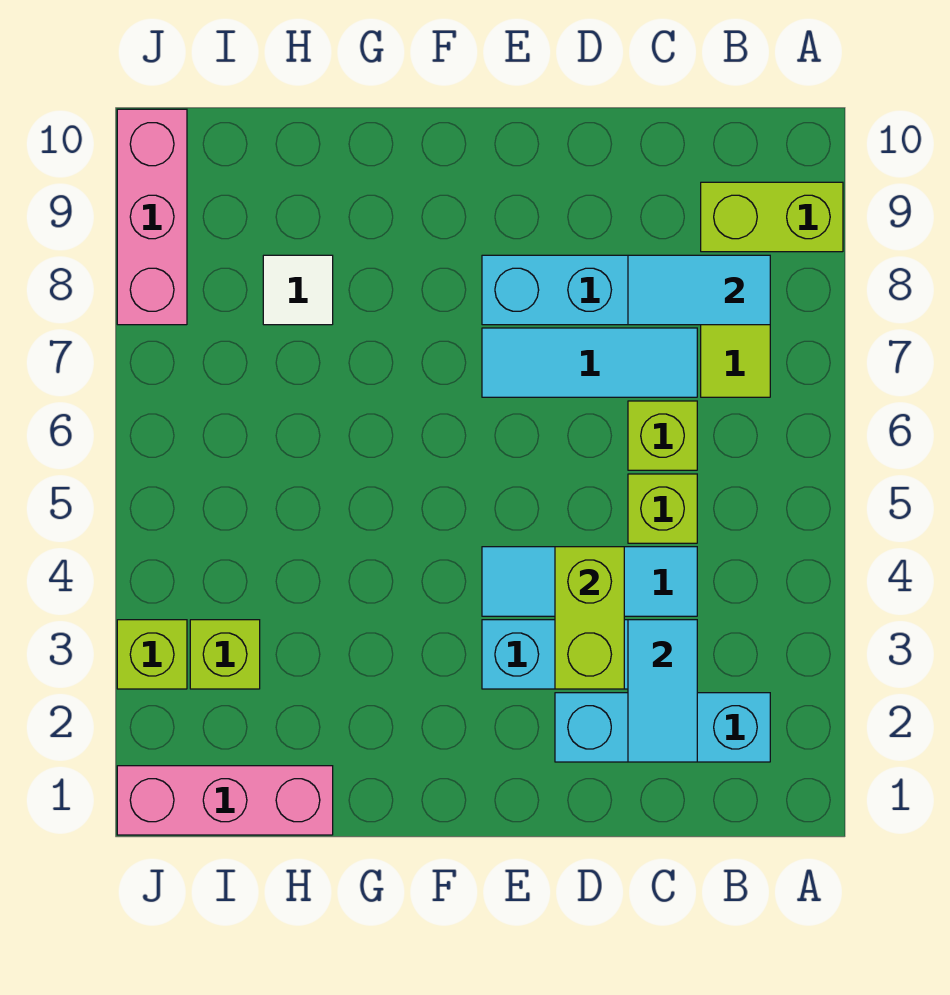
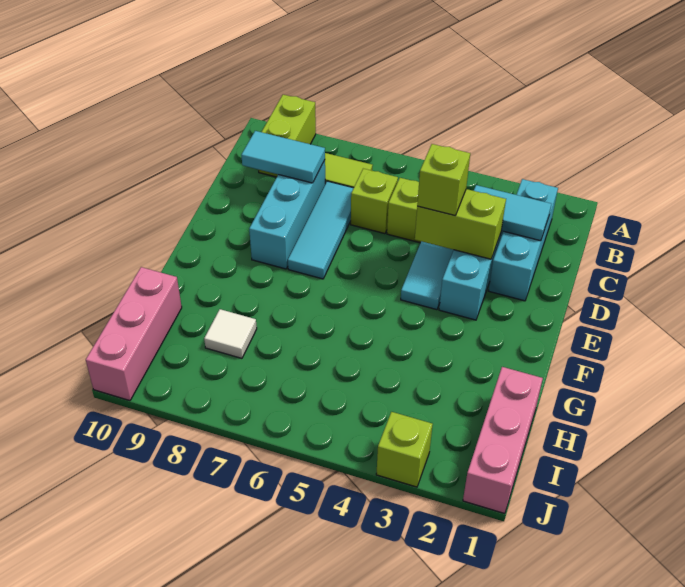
cyan tile B8:C8 level 2 -> cyan tile C8:C9 level 2
lime brick I3 level 1 -> lime brick D4 level 3
pink brick J8:J10 level 1 -> pink brick H10:J10 level 1

